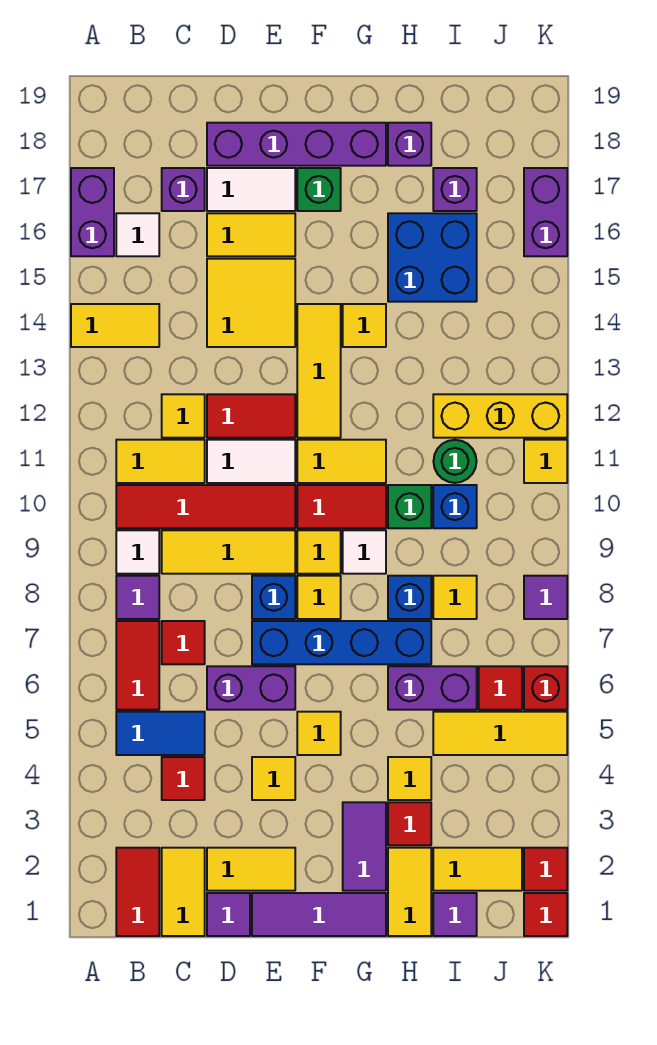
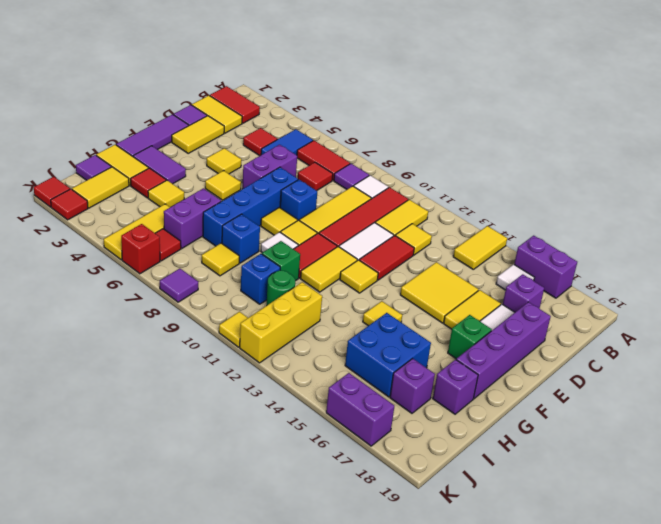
yellow tile F12:F14 level 1 -> yellow tile F12 level 1

